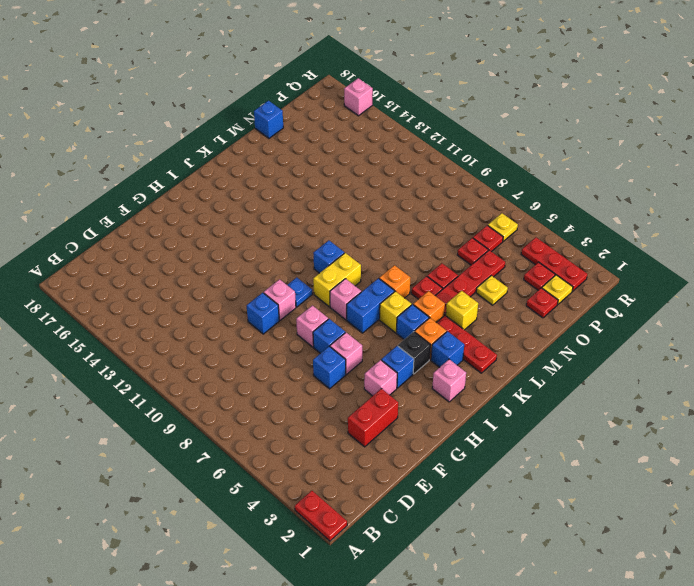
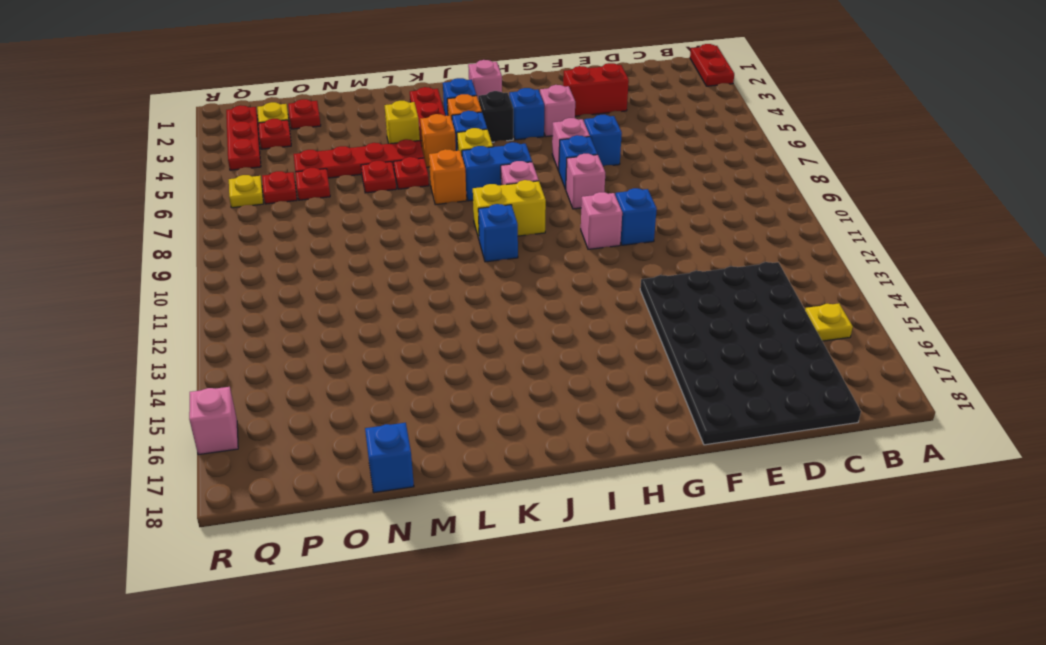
none -> black plate C13:F18 level 1
blue plate H10 level 1 -> none
yellow plate N4 level 1 -> yellow plate B15 level 1

